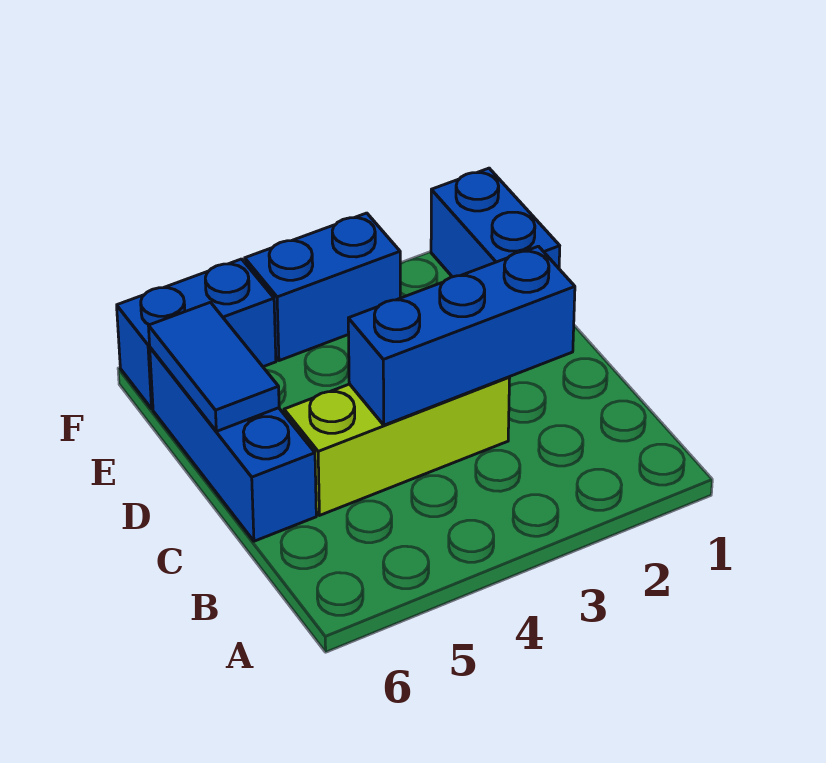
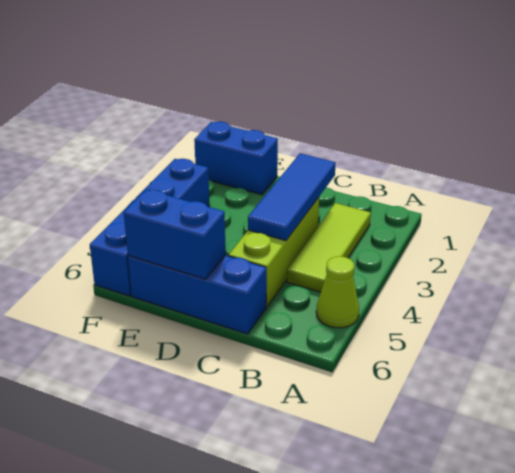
none -> lime cone A5 level 1
none -> lime tile B2:B4 level 1
blue brick C2:C4 level 2 -> blue tile C2:C4 level 2
blue tile D6:E6 level 2 -> blue brick D6:E6 level 2

